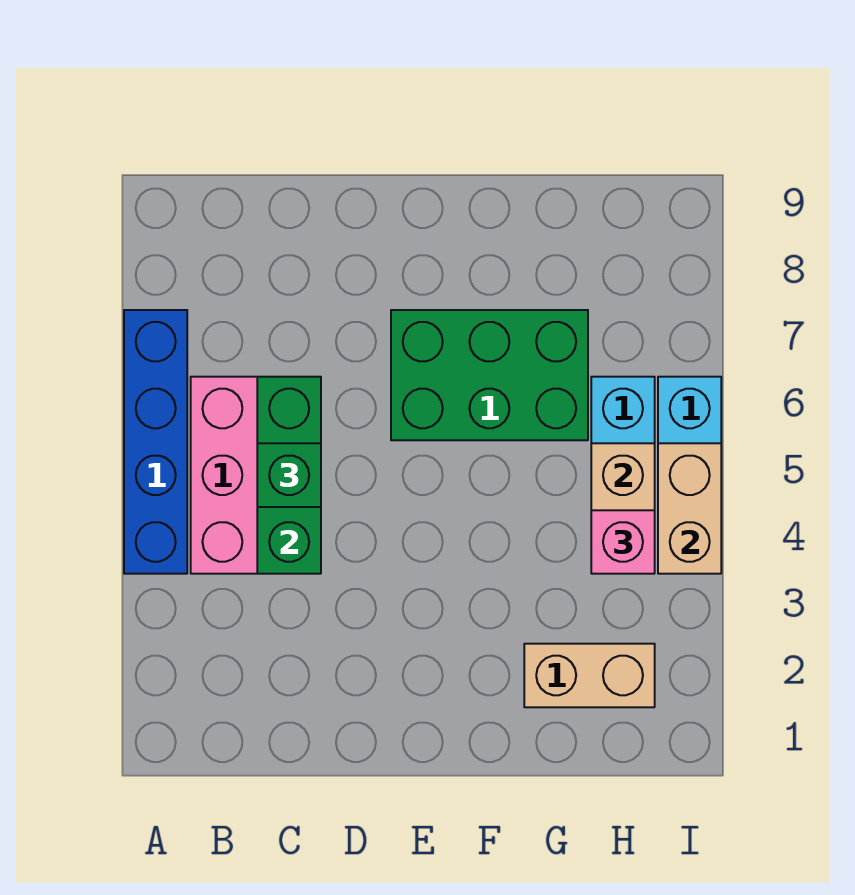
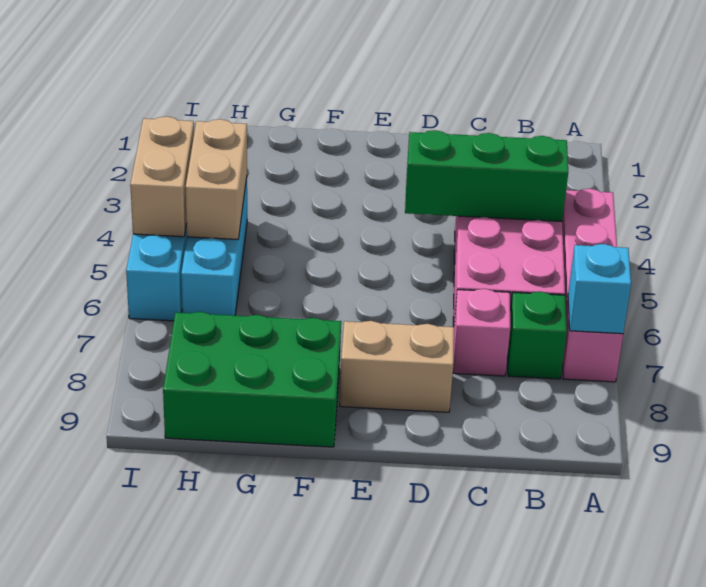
blue brick A4:A7 level 1 -> pink brick A4:A7 level 1
none -> cyan brick A7 level 2
green brick C4:C6 level 2 -> green brick B4:D4 level 2
green brick C5 level 3 -> green brick B7 level 1
green brick E6:G7 level 1 -> green brick F8:H9 level 1
tan brick G2:H2 level 1 -> tan brick D8:E8 level 1
pink brick H4 level 3 -> pink brick C7 level 1

